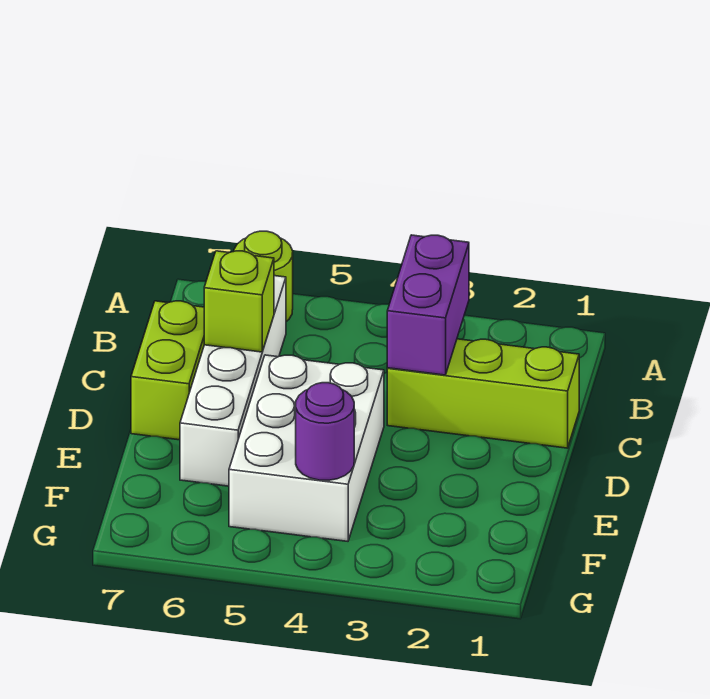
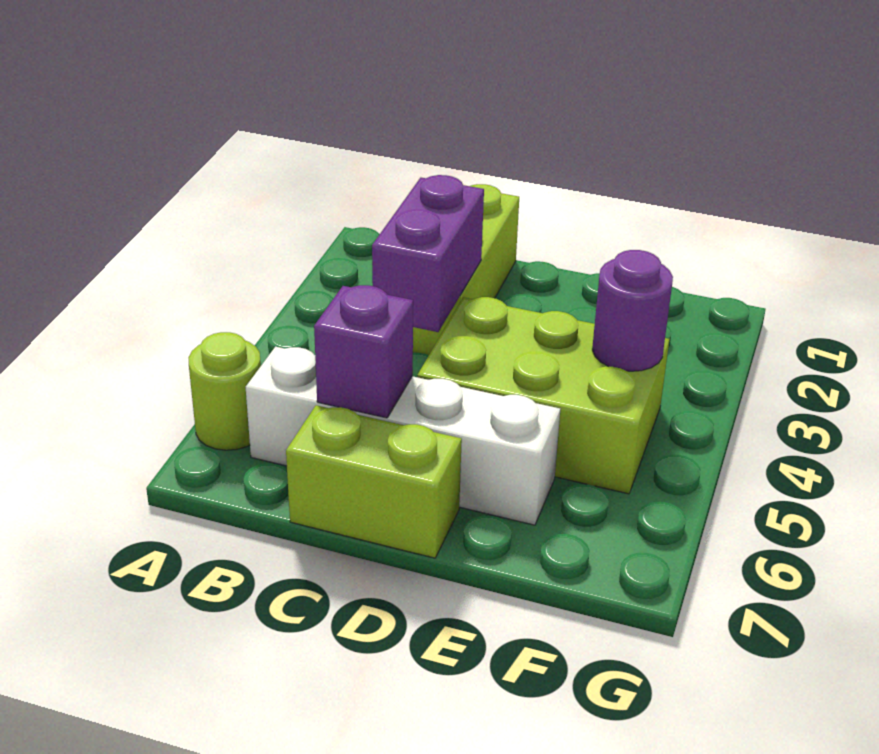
purple brick B3:C3 level 2 -> purple brick C3:C4 level 2
lime brick C6 level 2 -> purple brick C6 level 2
white brick D4:F5 level 1 -> lime brick D4:F5 level 1

